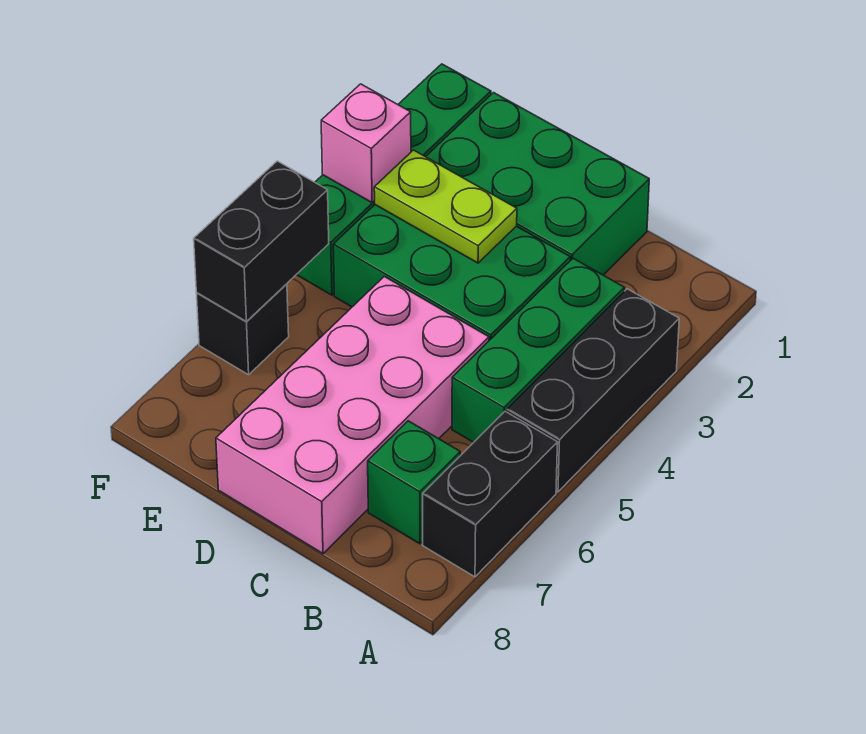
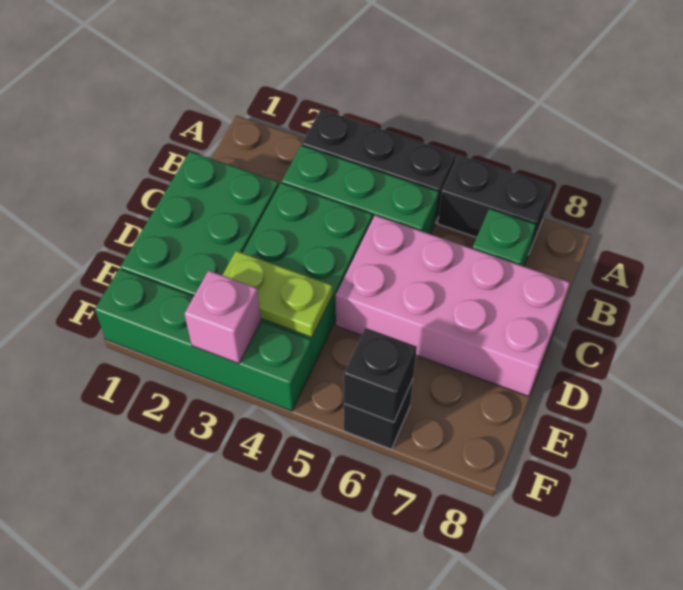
lime plate D3:E3 level 2 -> lime plate E3:E4 level 2
black brick F5:F6 level 2 -> black brick F6 level 2

